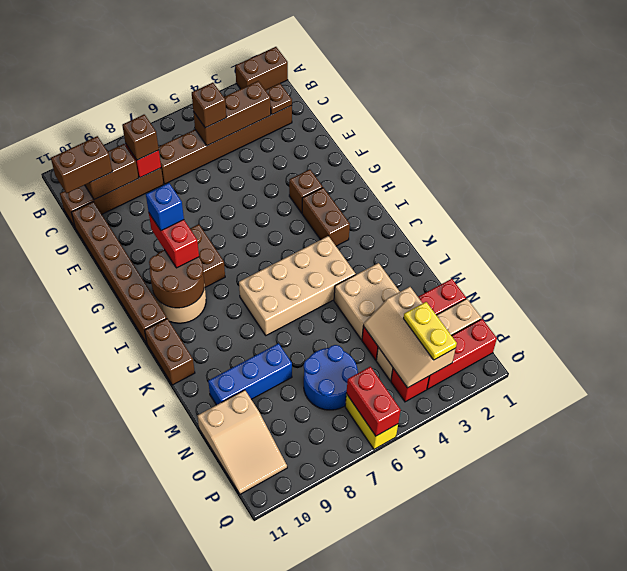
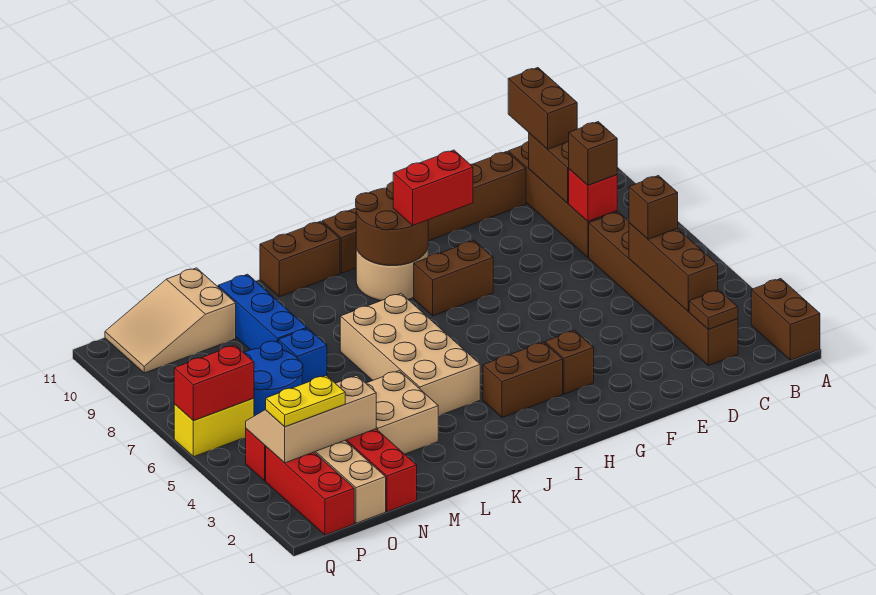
blue brick G9 level 4 -> blue brick M7 level 1

